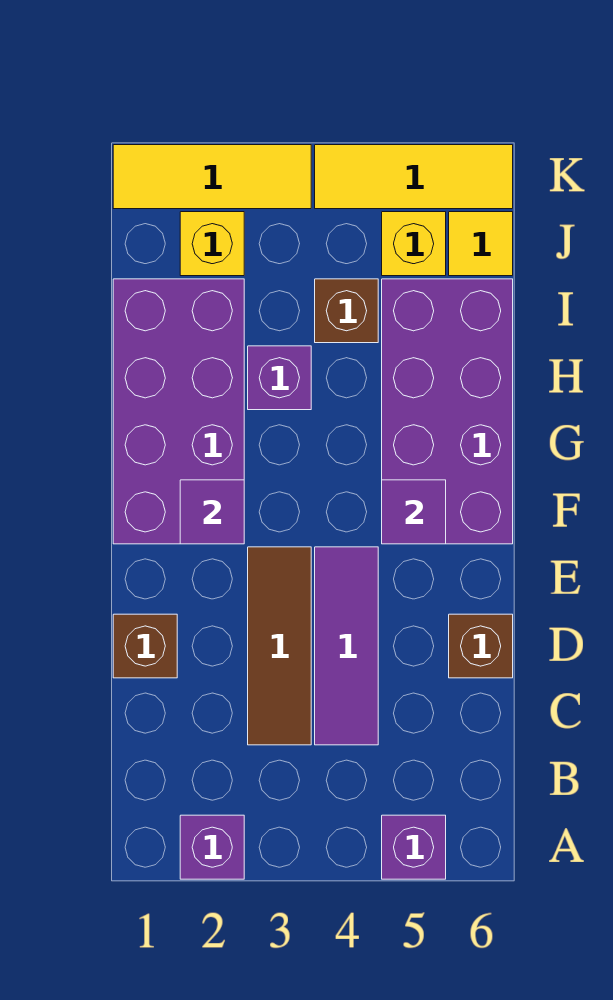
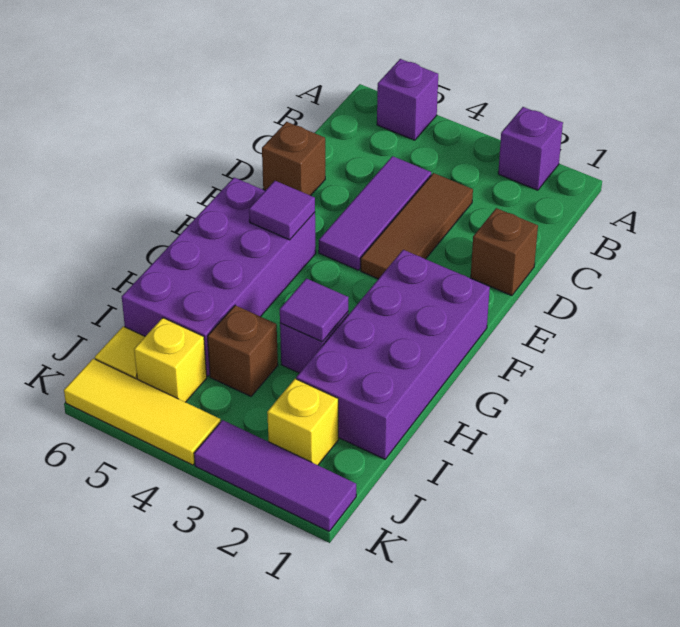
purple tile F2 level 2 -> purple tile H3 level 2
yellow tile K1:K3 level 1 -> purple tile K1:K3 level 1

